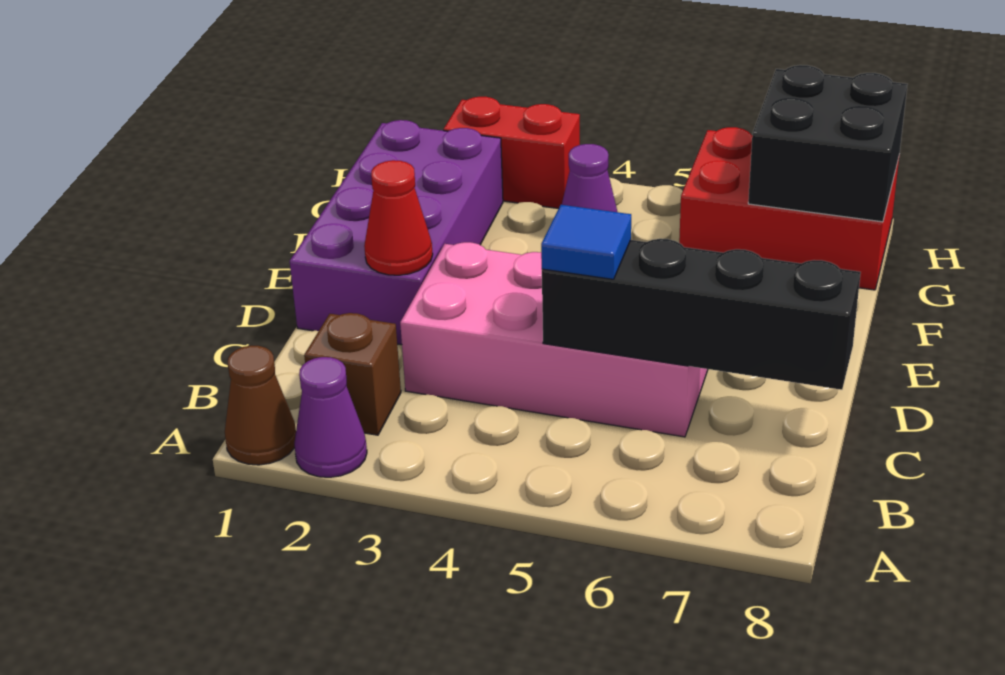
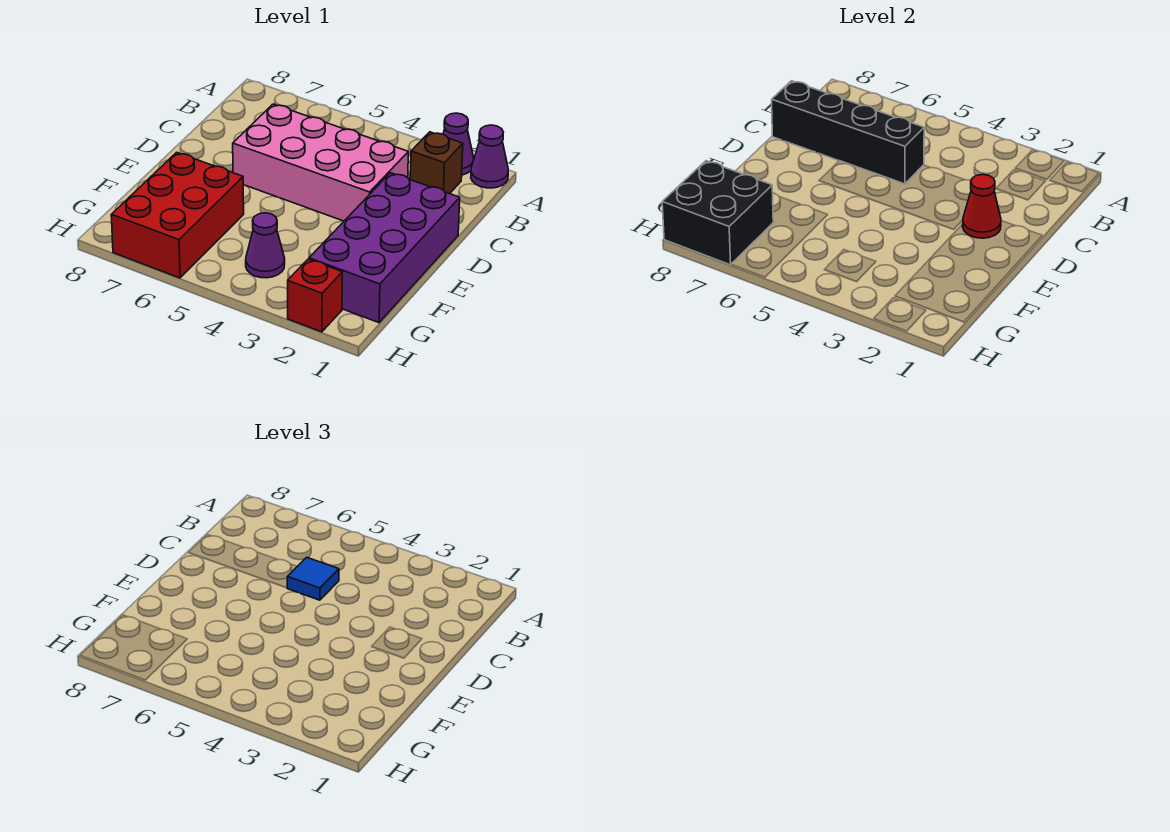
brown cone A1 level 1 -> purple cone A1 level 1
red brick G6:H8 level 1 -> red brick F6:H7 level 1
red brick H2:H3 level 1 -> red brick H2 level 1

